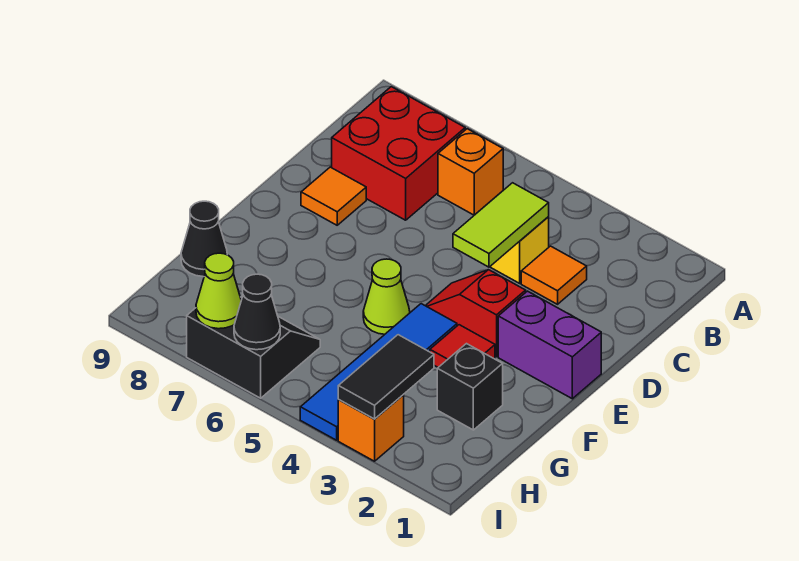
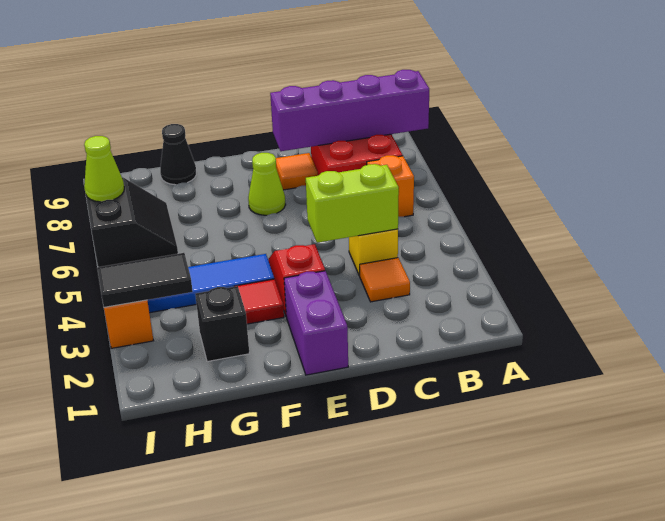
none -> purple brick A8:D8 level 2
lime tile C4:D4 level 2 -> lime brick C4:D4 level 2
lime cone F5 level 1 -> lime cone E7 level 1
black cone I6 level 2 -> none

